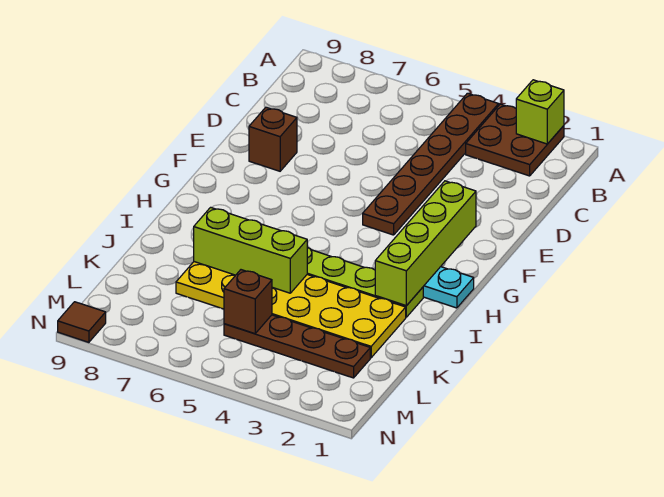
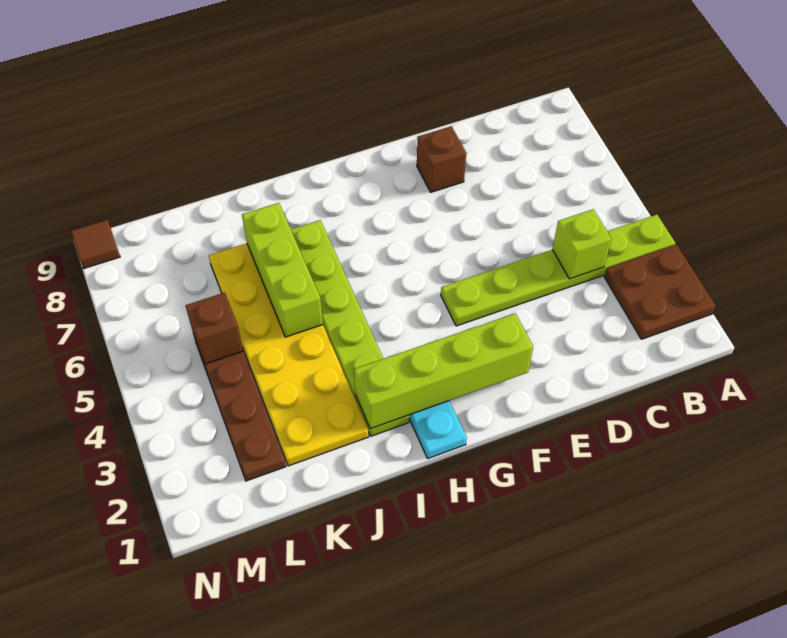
lime brick A2 level 2 -> lime brick C4 level 2
brown plate A4:F4 level 1 -> lime plate A4:F4 level 1

